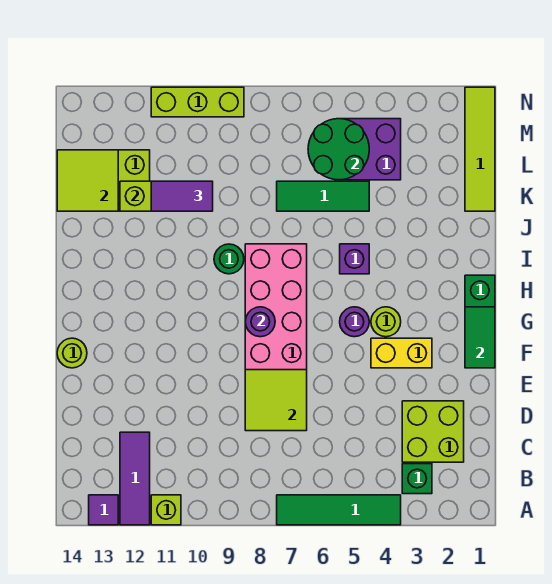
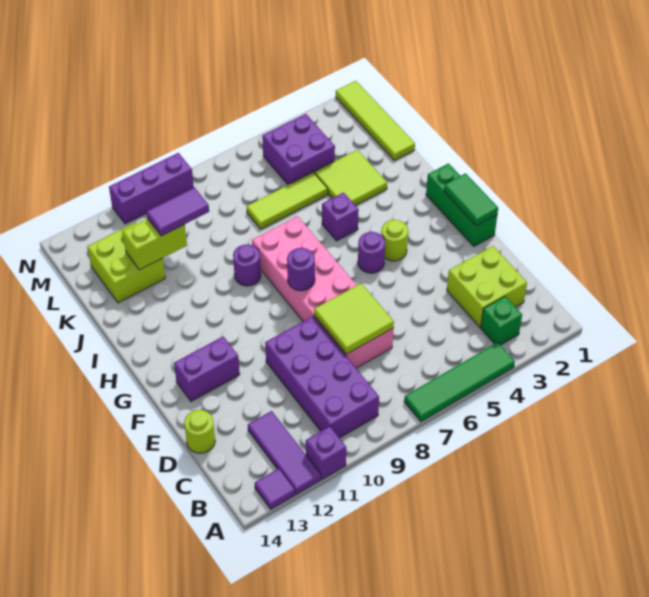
lime brick A11 level 1 -> purple brick A11 level 1
none -> purple brick B9:E10 level 1
yellow brick F3:F4 level 1 -> none
none -> purple brick F12:F13 level 1
lime round brick F14 level 1 -> lime round brick D14 level 1
green round brick I9 level 1 -> purple round brick I9 level 1
green tile K5:K7 level 1 -> lime tile K5:K7 level 1
lime tile K13:L14 level 2 -> lime tile J3:K4 level 1
green round brick L5:M6 level 2 -> none
lime brick N9:N11 level 1 -> purple brick N9:N11 level 1

